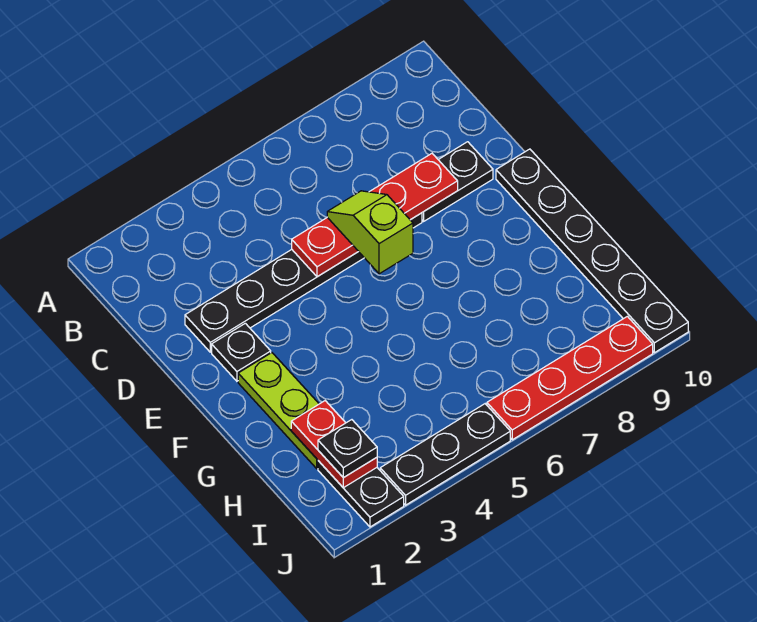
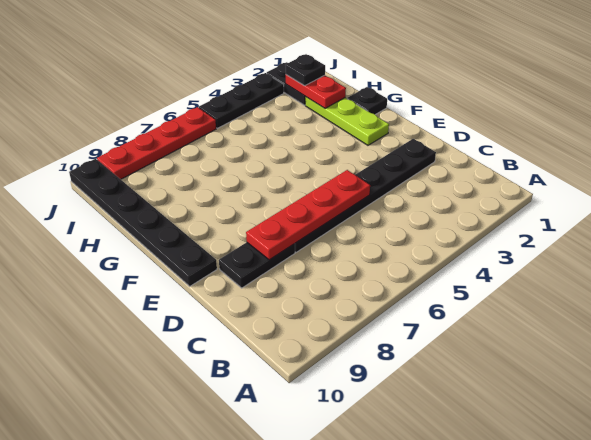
lime slope D6:E6 level 3 top E -> none
black plate E2 level 1 -> black plate G1 level 1

